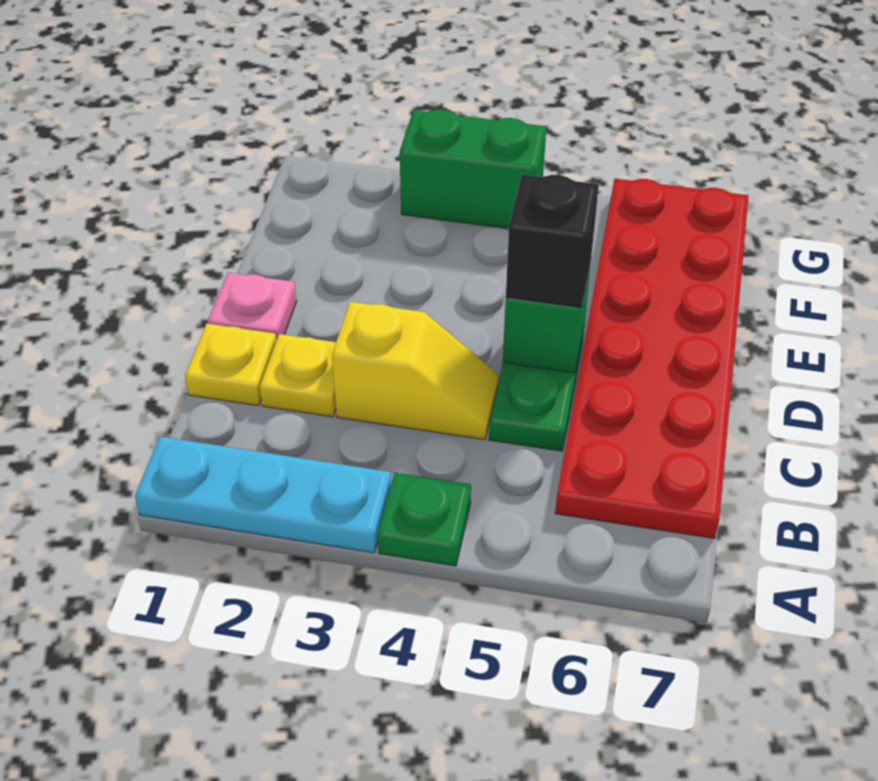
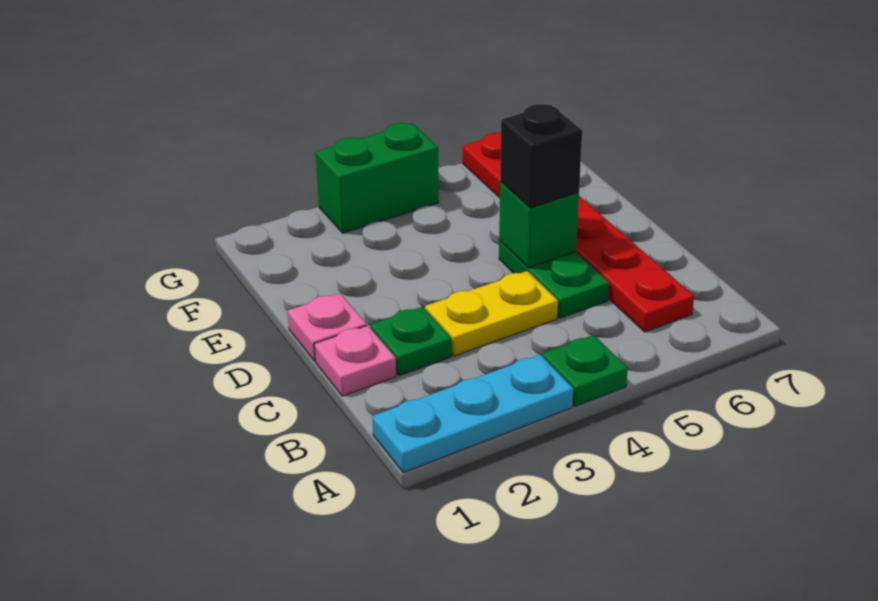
red plate B6:G7 level 1 -> red plate B6:G6 level 1
yellow plate C1 level 1 -> pink plate C1 level 1
yellow plate C2 level 1 -> green plate C2 level 1
yellow slope C3:C4 level 1 top 3 -> yellow plate C3:C4 level 1

